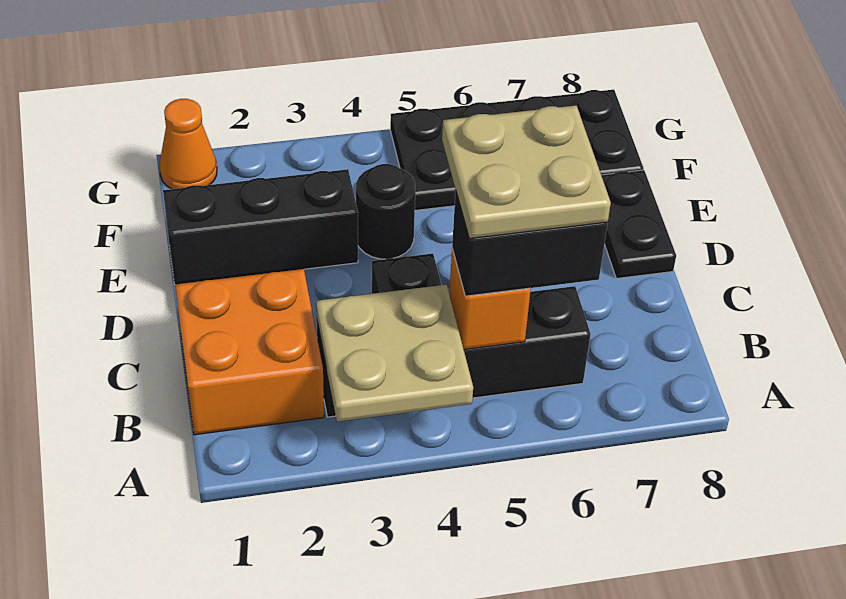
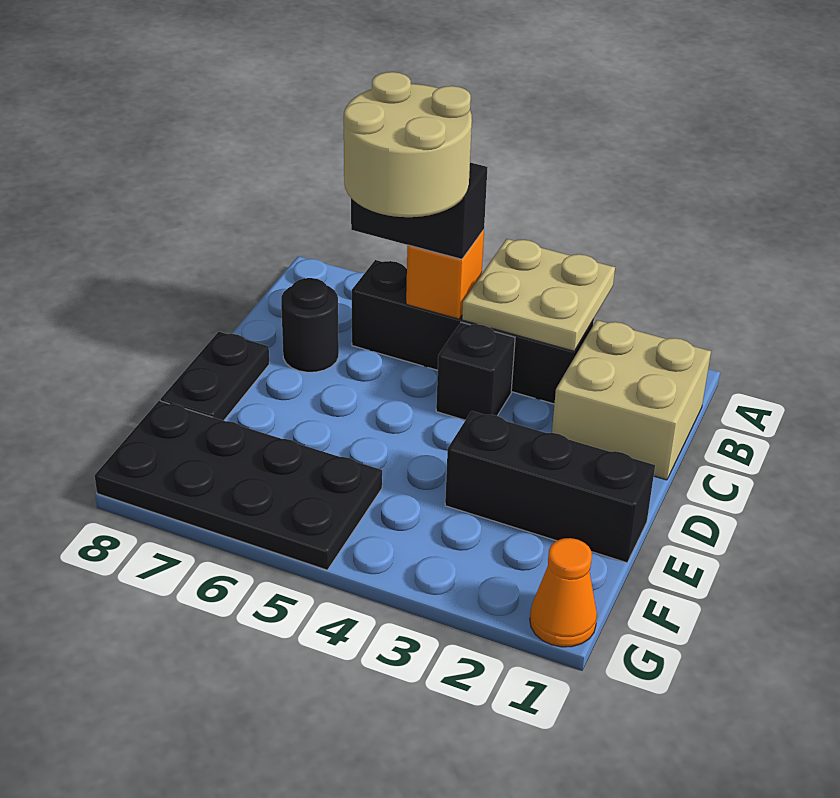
orange brick B1:C2 level 1 -> tan brick B1:C2 level 1
tan plate B5:C6 level 4 -> tan round brick B5:C6 level 4
black round brick E4 level 1 -> black round brick C7 level 1

